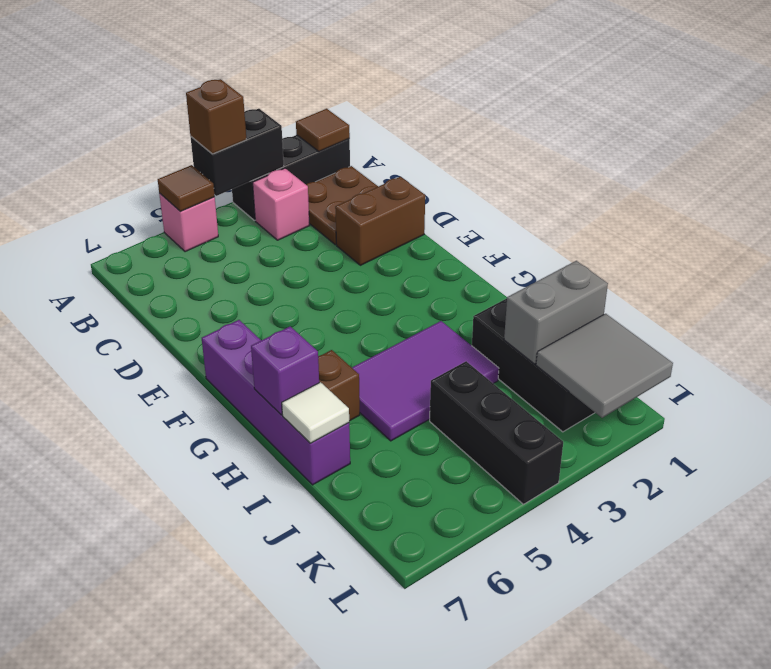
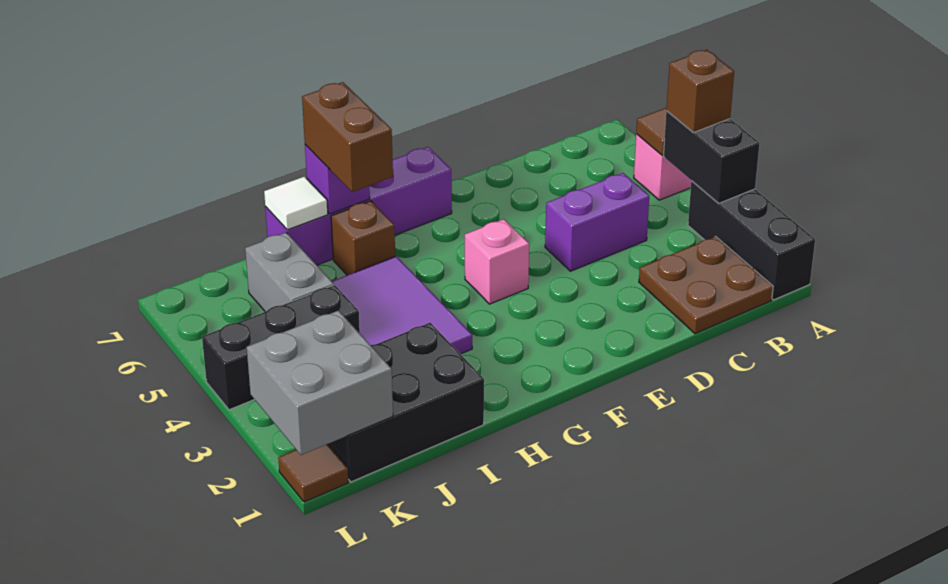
brown tile A1 level 2 -> brown tile L1 level 1
pink brick B3 level 1 -> pink brick F4 level 1
none -> purple brick C4:D4 level 1
brown brick D1:D2 level 1 -> brown brick H6:H7 level 3
grey brick J1:J2 level 2 -> grey brick J5:J6 level 1
grey tile K1:L2 level 2 -> grey brick K1:L2 level 2

